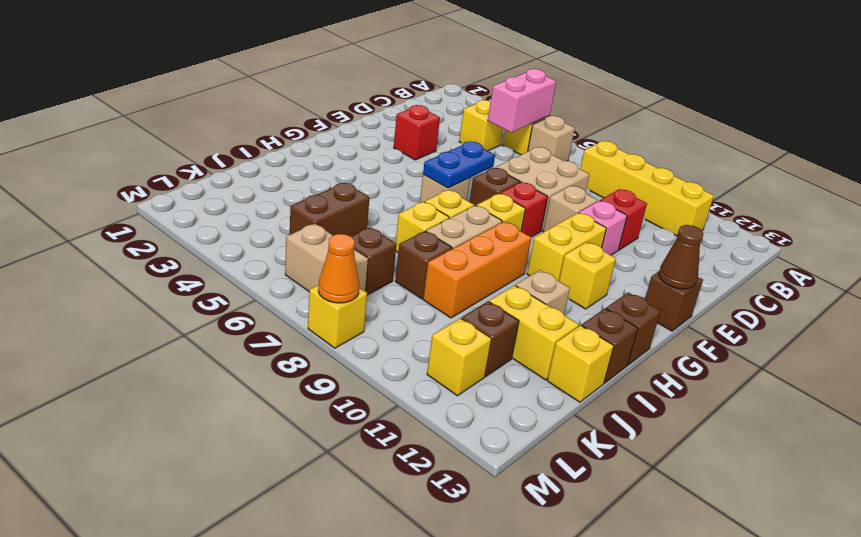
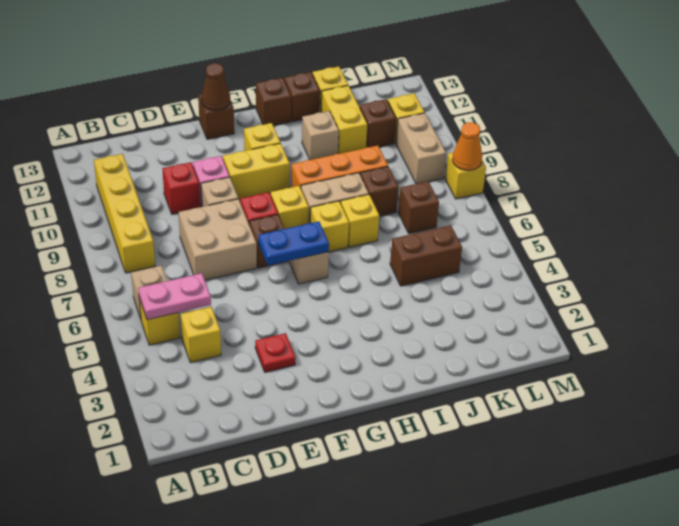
pink brick B5:C5 level 2 -> pink plate B5:C5 level 2
red brick E3 level 1 -> red plate E3 level 1
tan brick L6:L7 level 1 -> tan brick L9:L10 level 1

